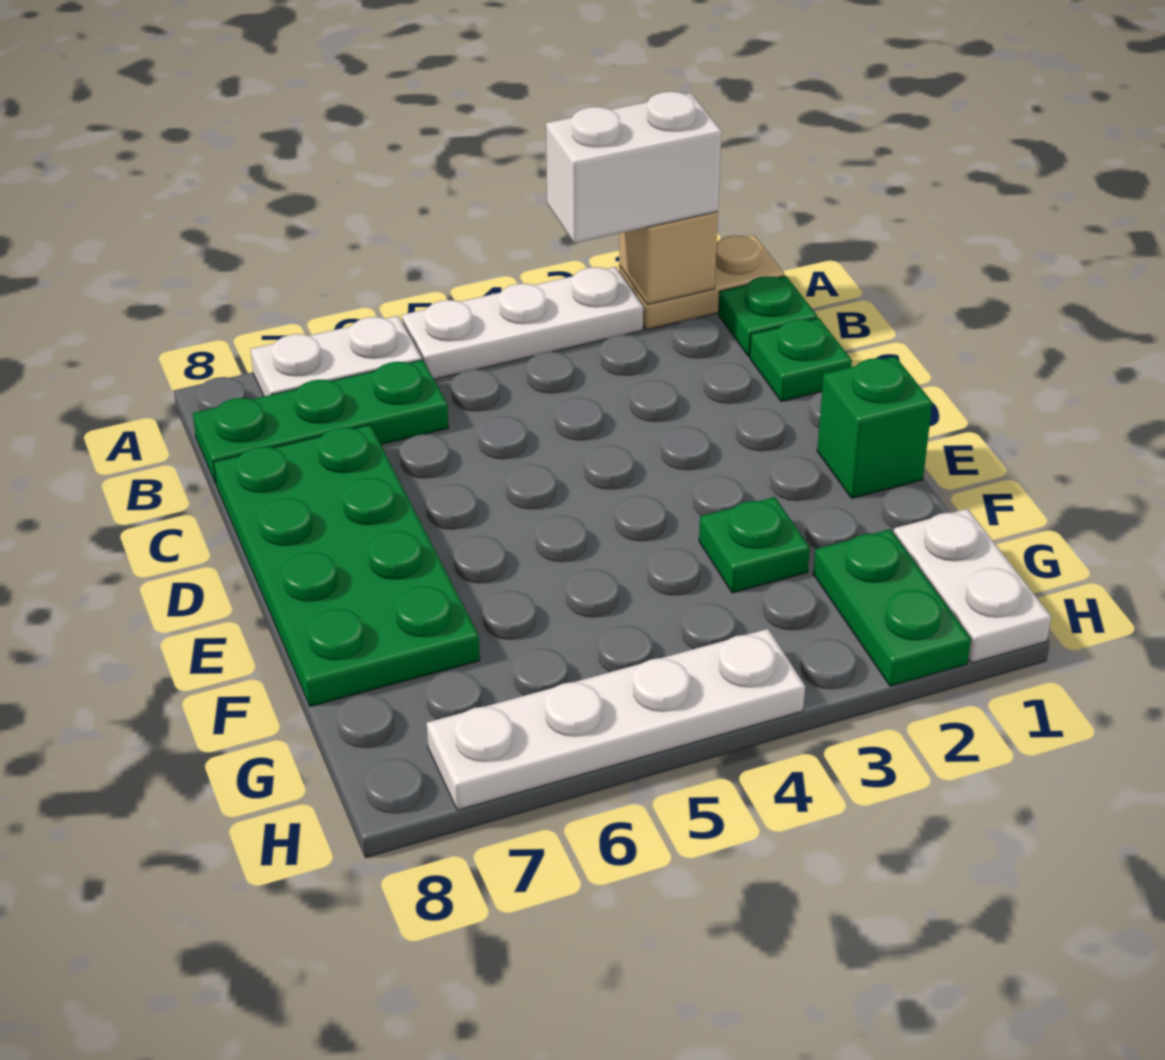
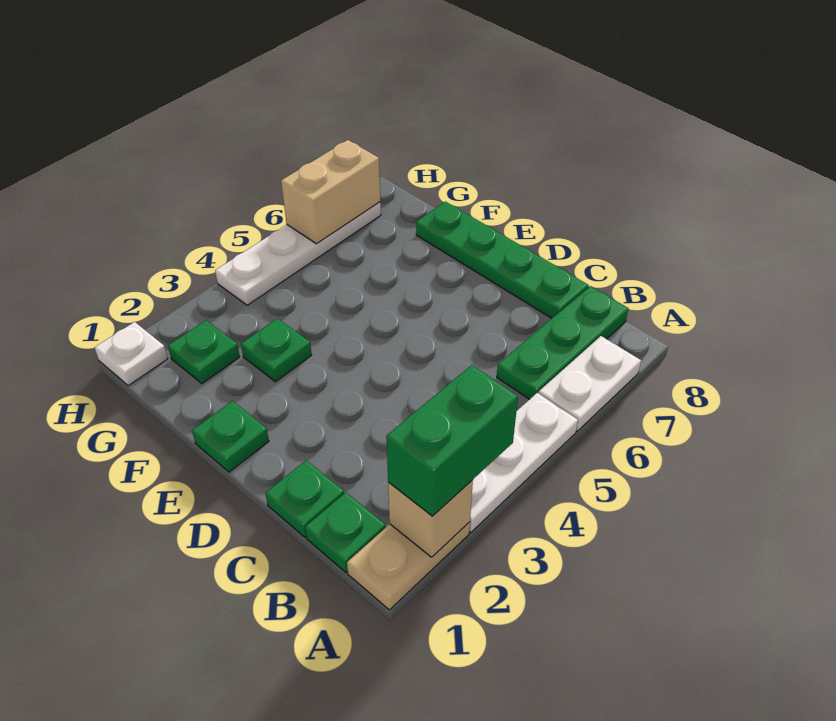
white brick A2:A3 level 3 -> green brick A2:A3 level 3
green plate C7:F8 level 1 -> green plate C8:F8 level 1
green brick E1 level 1 -> green plate E1 level 1
white plate G1:H1 level 1 -> white plate H1 level 1
green plate G2:H2 level 1 -> green plate G2 level 1
none -> tan brick H6:H7 level 2

